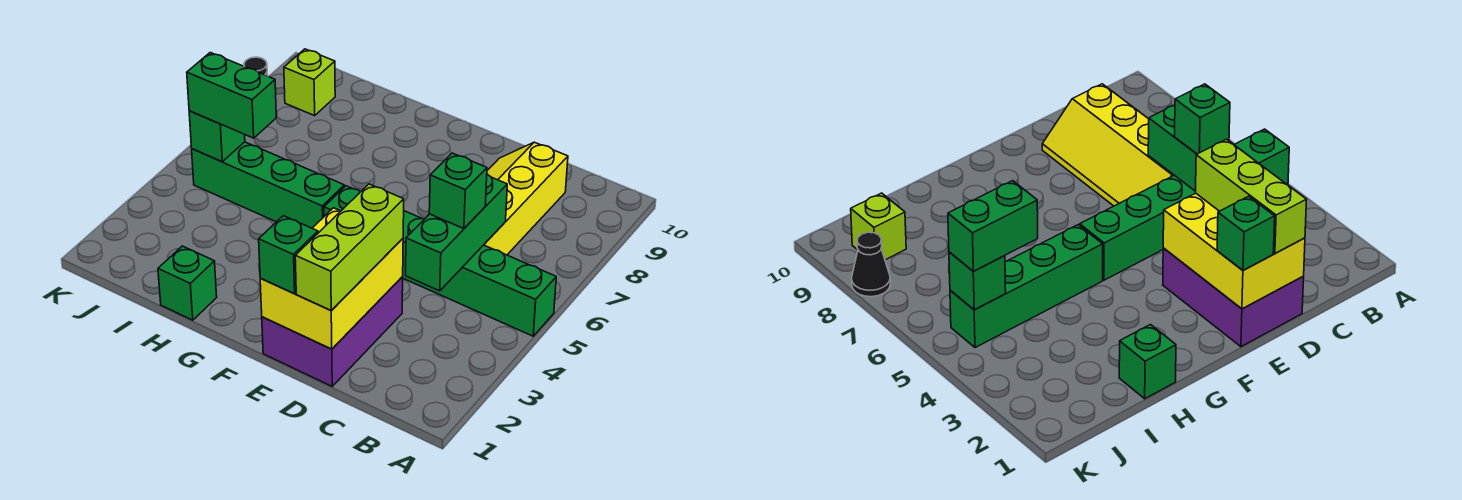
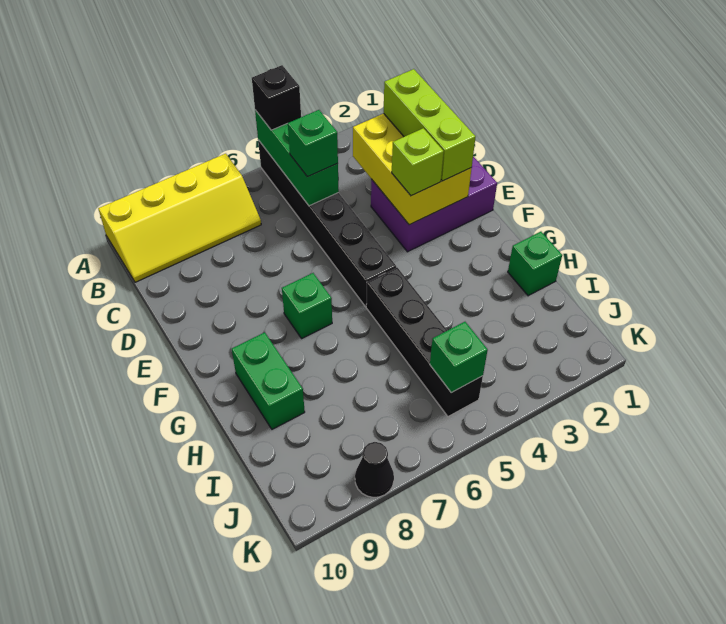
green brick A5:F5 level 1 -> black brick A5:F5 level 1
none -> black brick A5 level 3
green brick C4:C6 level 2 -> green brick A5:C5 level 2
yellow slope C6:D9 level 1 top C -> yellow slope A7:B10 level 1 top A
yellow brick D1:E3 level 2 -> yellow brick C2:E3 level 2
lime brick D1:D3 level 3 -> lime brick C2:E2 level 3
green brick E1 level 3 -> green brick F7 level 1
green brick G5:J5 level 1 -> black brick G5:J5 level 1
green brick I5:J5 level 3 -> green brick G9:H9 level 1
lime brick J9 level 1 -> lime brick E3 level 3

